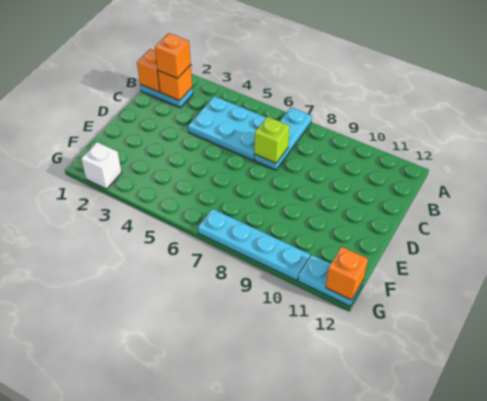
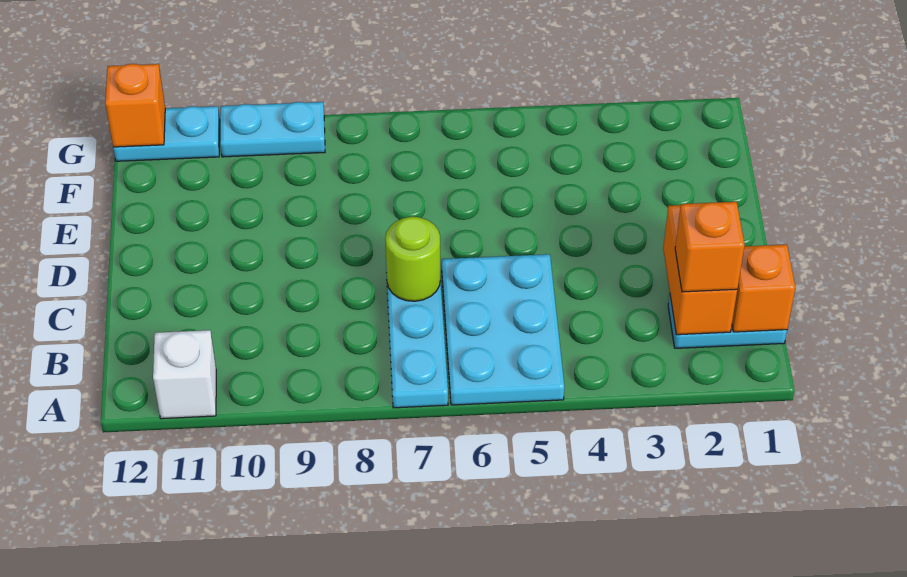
orange brick B2 level 2 -> orange brick B2:C2 level 2
cyan plate B4:C6 level 1 -> cyan plate A5:C6 level 1
lime brick C7 level 2 -> lime round brick C7 level 2
white brick G2 level 1 -> white brick A11 level 1
cyan plate G7:G10 level 1 -> cyan plate G9:G10 level 1

